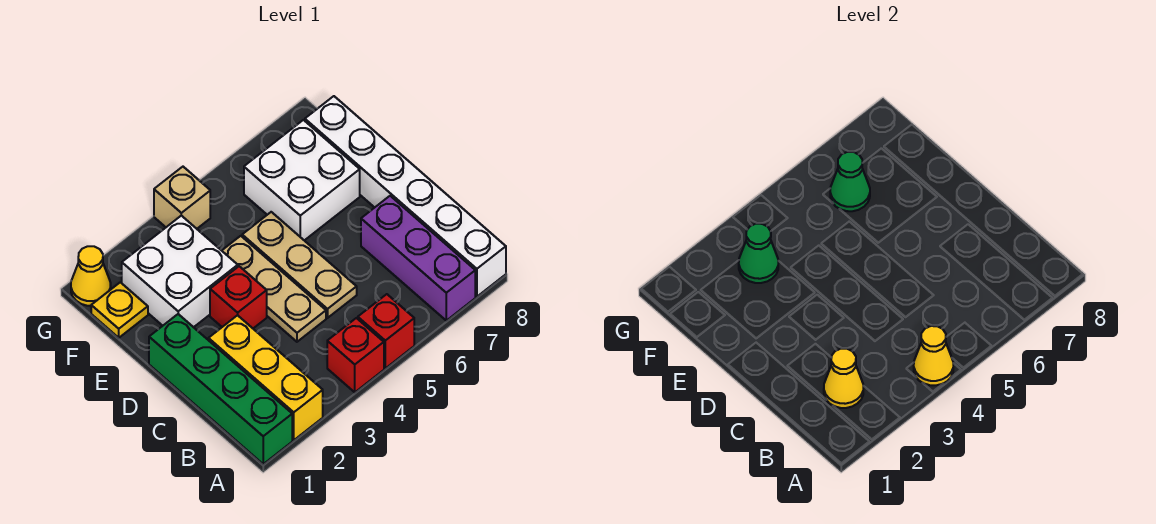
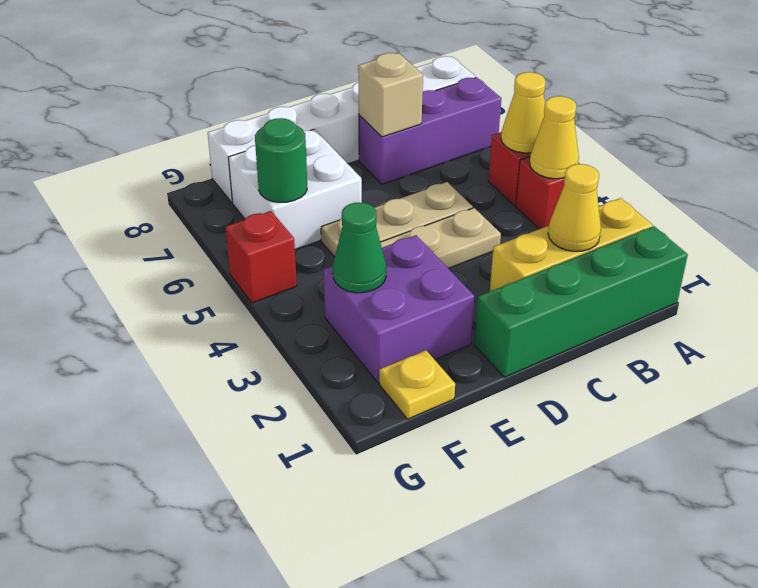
red brick D3 level 1 -> red brick G5 level 1
white brick E2:F3 level 1 -> purple brick E2:F3 level 1
green cone F6 level 2 -> green round brick F6 level 2
yellow cone G1 level 1 -> yellow cone A5 level 2
tan brick G4 level 1 -> tan brick C7 level 2

